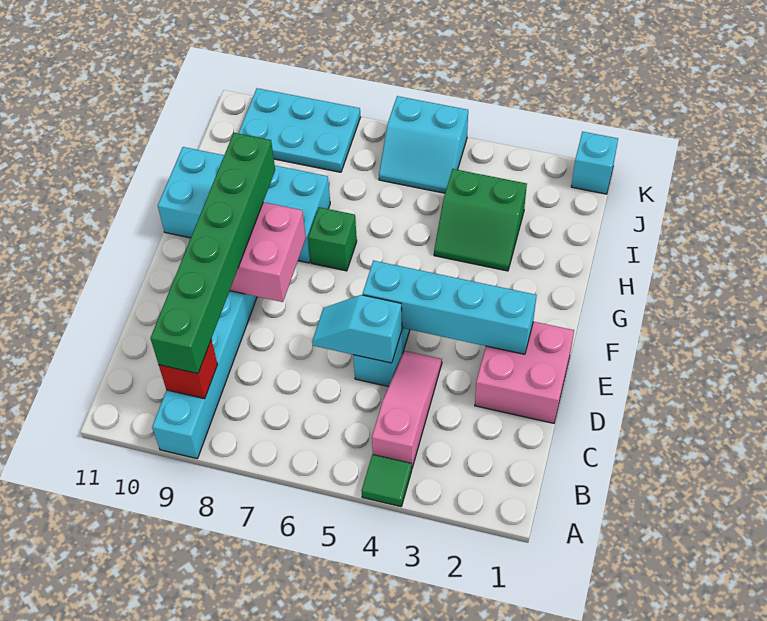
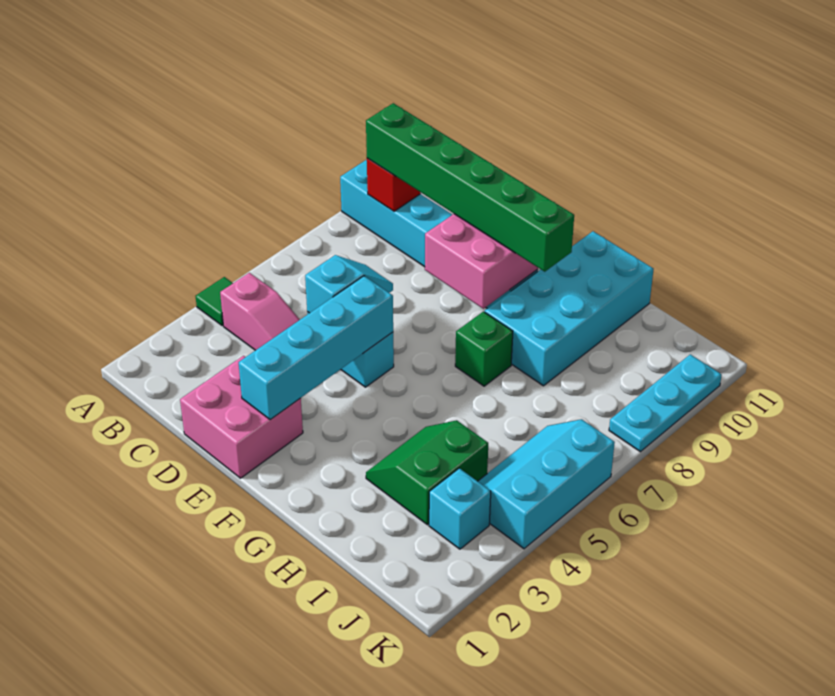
cyan slope J5:K6 level 1 top K -> cyan slope J4:K6 level 1 top K
cyan plate J8:K10 level 1 -> cyan plate K8:K10 level 1
cyan brick K1 level 1 -> cyan brick J3 level 1

